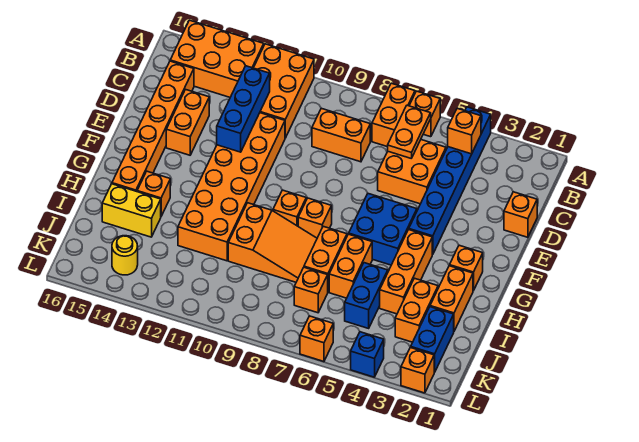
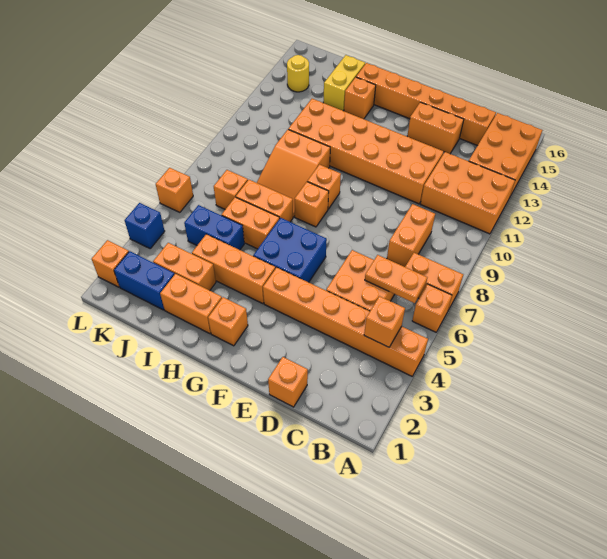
blue brick A4:F4 level 1 -> orange brick A4:F4 level 1
blue brick C12:E12 level 2 -> none

